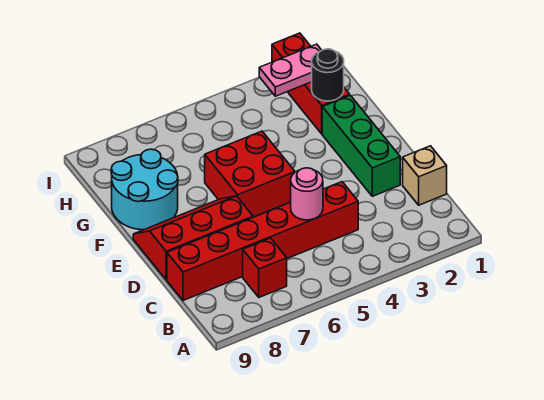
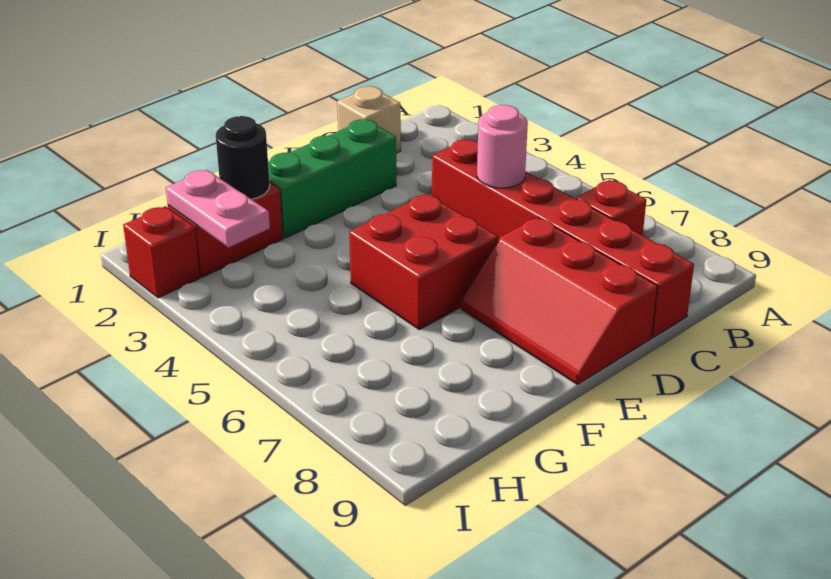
cyan round brick F8:G9 level 1 -> none

